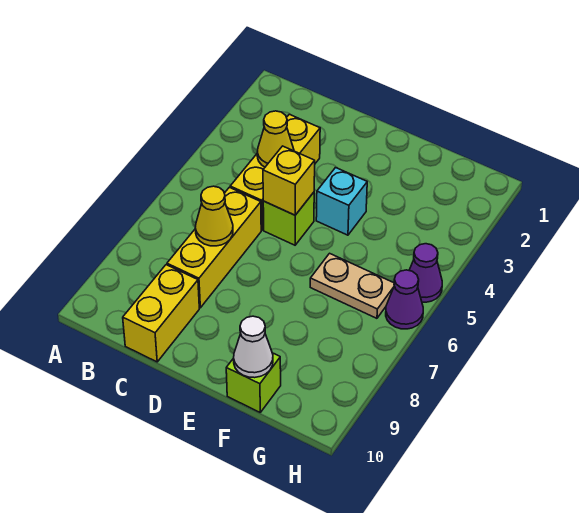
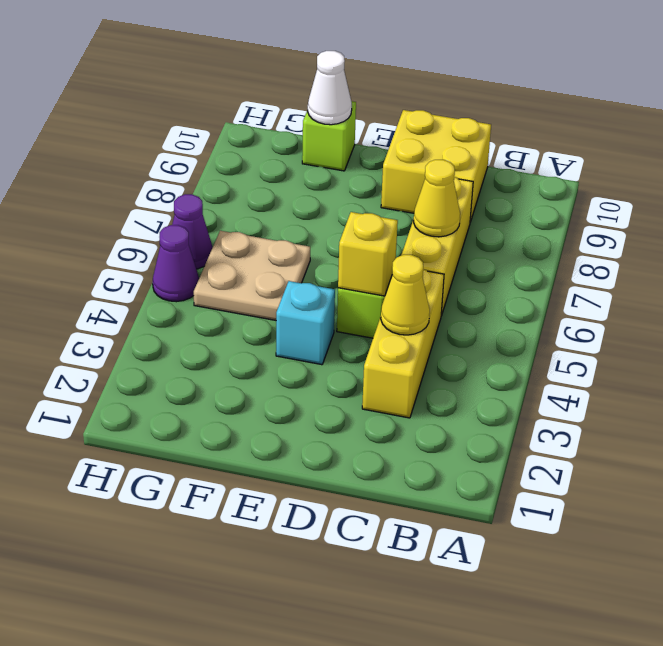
yellow brick C9:C10 level 1 -> yellow brick C9:D10 level 1
tan plate F6:G6 level 1 -> tan plate F5:G6 level 1

